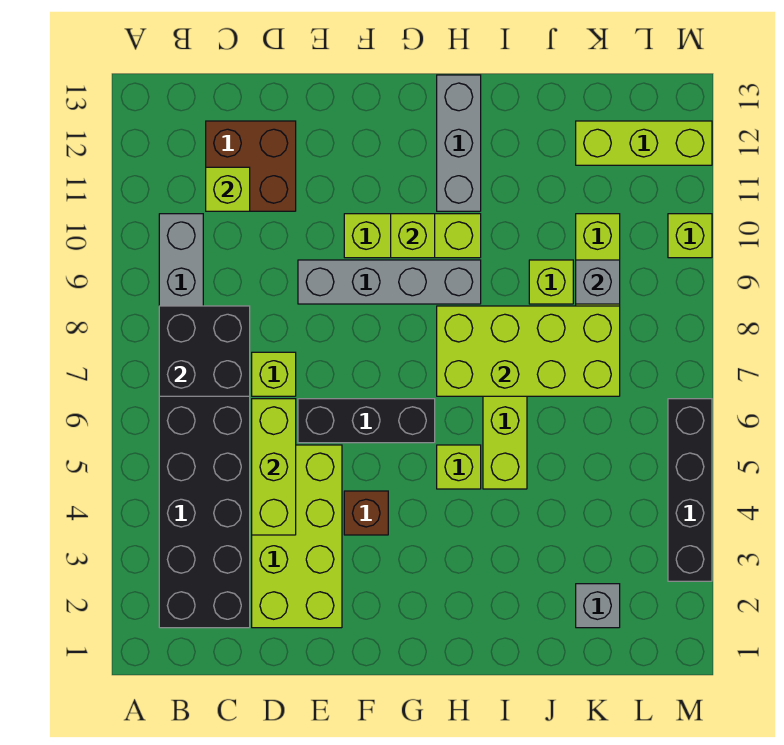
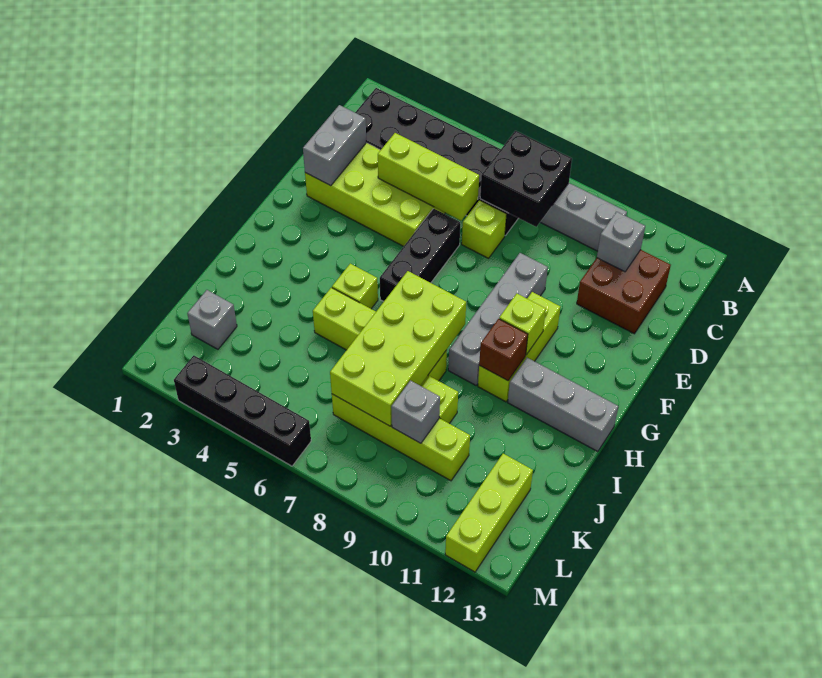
lime brick C11 level 2 -> grey brick C11 level 2
none -> grey brick D2:E2 level 2
brown brick F4 level 1 -> brown brick H10 level 2
lime brick M10 level 1 -> none

